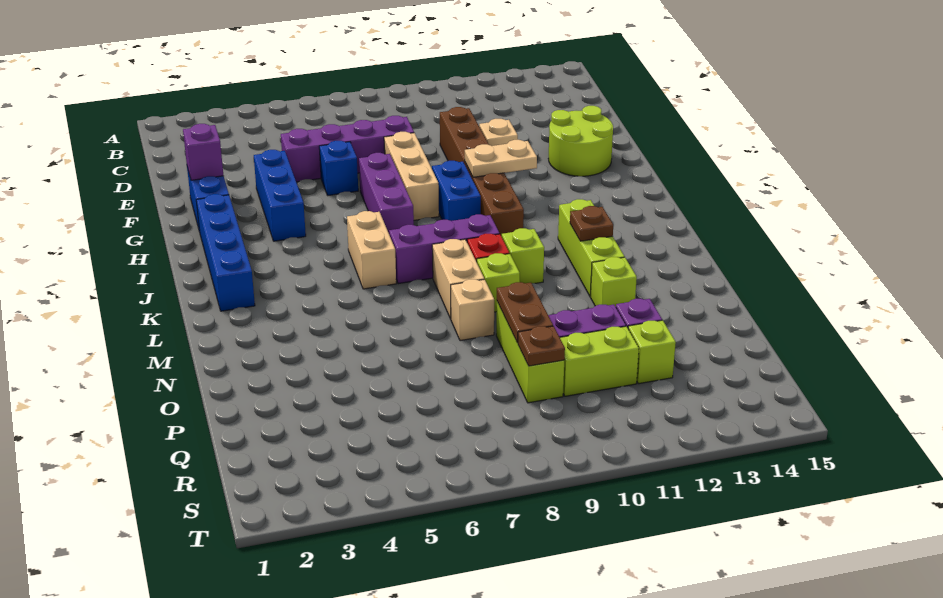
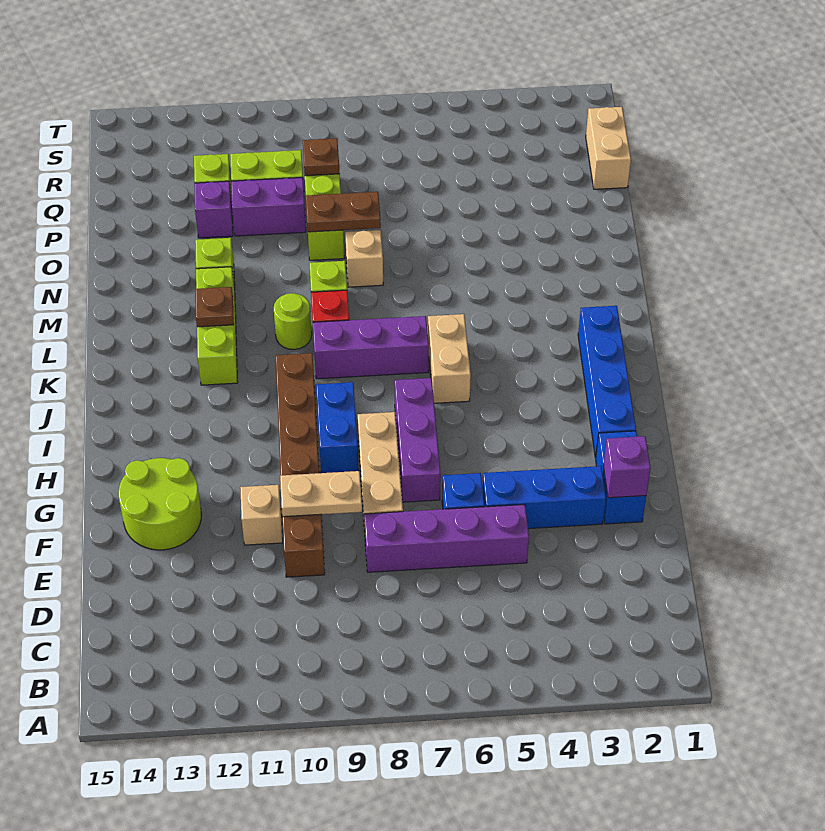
blue brick F4:H4 level 1 -> blue brick F3:F5 level 1
tan plate H10:H11 level 2 -> tan plate F9:F10 level 2
tan brick L8:M8 level 1 -> tan brick Q1:R1 level 1
lime brick L10 level 1 -> lime round brick L10 level 1
brown plate O9:P9 level 2 -> brown plate O8:O9 level 2

